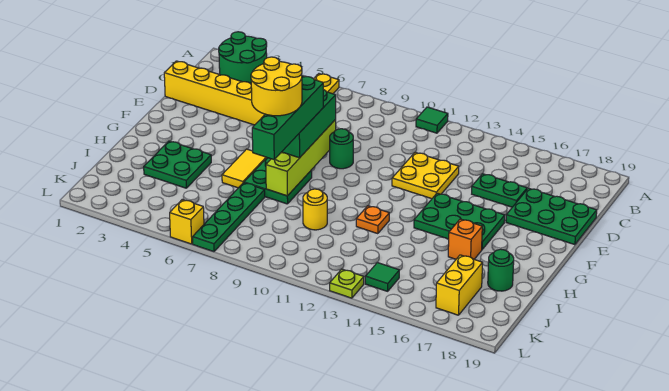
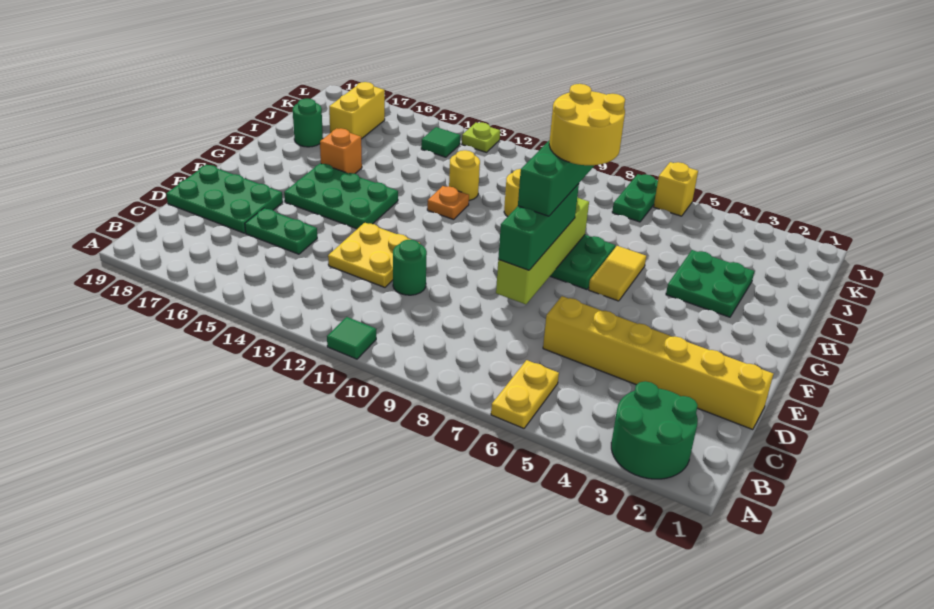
green round brick E9 level 1 -> green round brick D11 level 1
green plate I7:L7 level 1 -> green plate K7:L7 level 1
none -> yellow round brick I12 level 1

